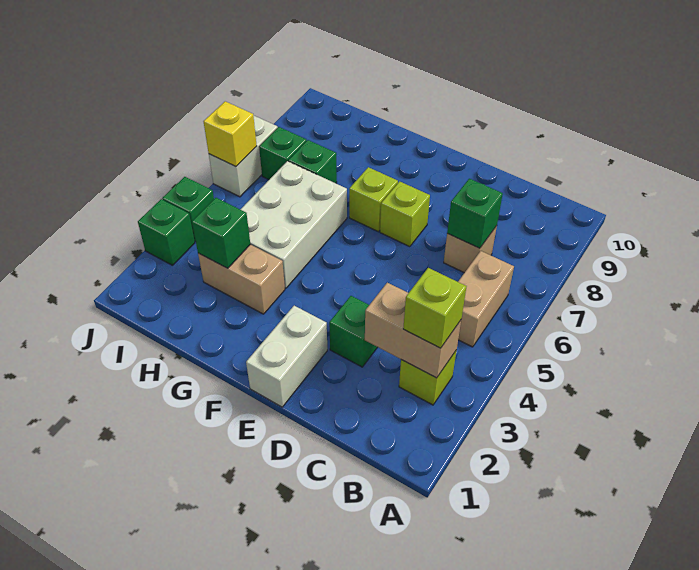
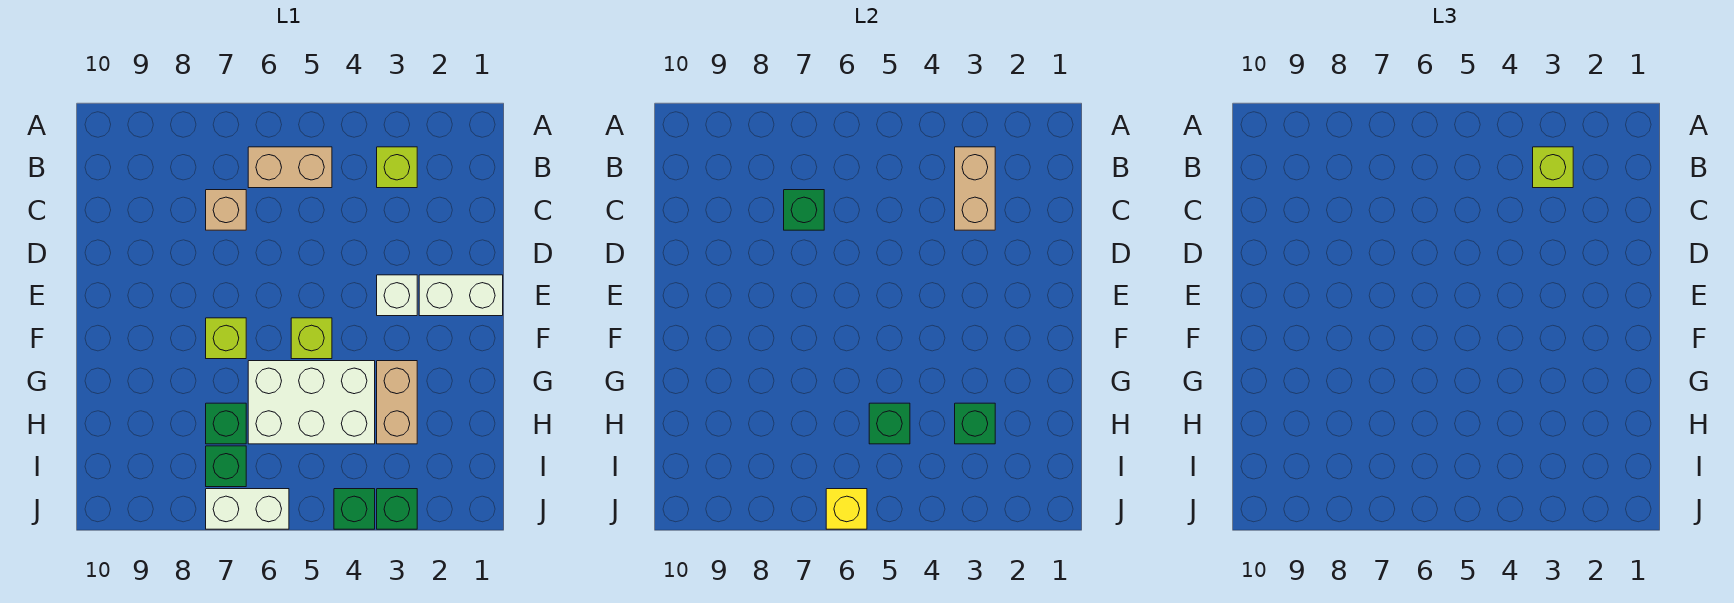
green brick D3 level 1 -> green brick H5 level 2
none -> white brick E3 level 1
lime brick E7 level 1 -> lime brick F5 level 1

